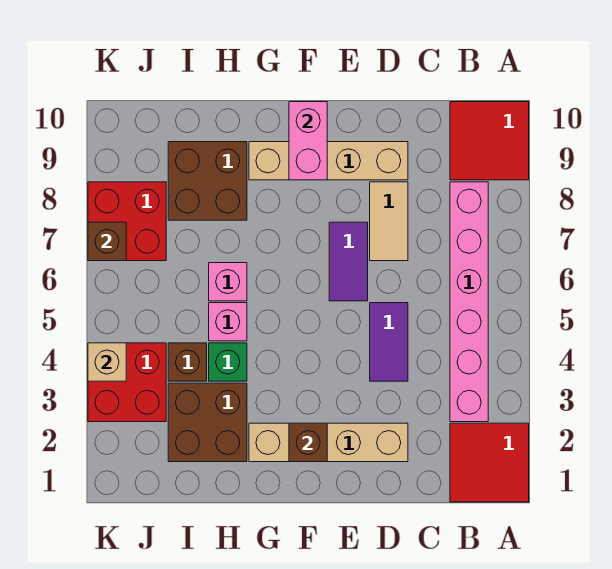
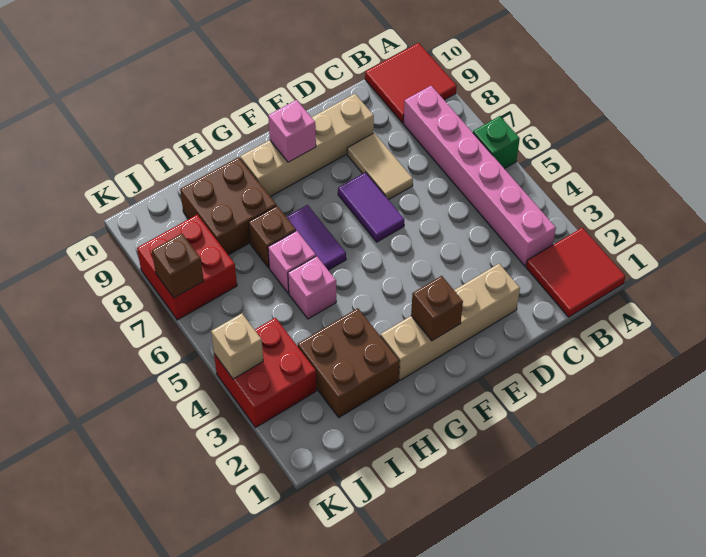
purple tile D4:D5 level 1 -> purple tile G6:G7 level 1
pink brick F9:F10 level 2 -> pink brick F9 level 2
green brick H4 level 1 -> green brick A6 level 1
brown brick I4 level 1 -> brown brick H7 level 1

